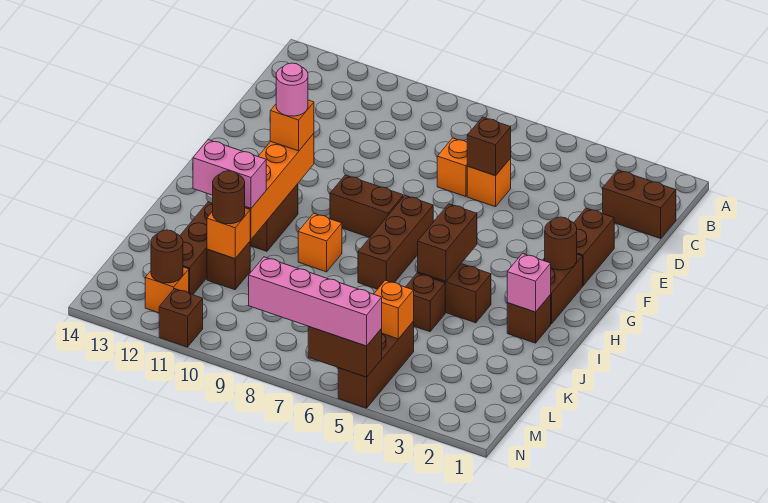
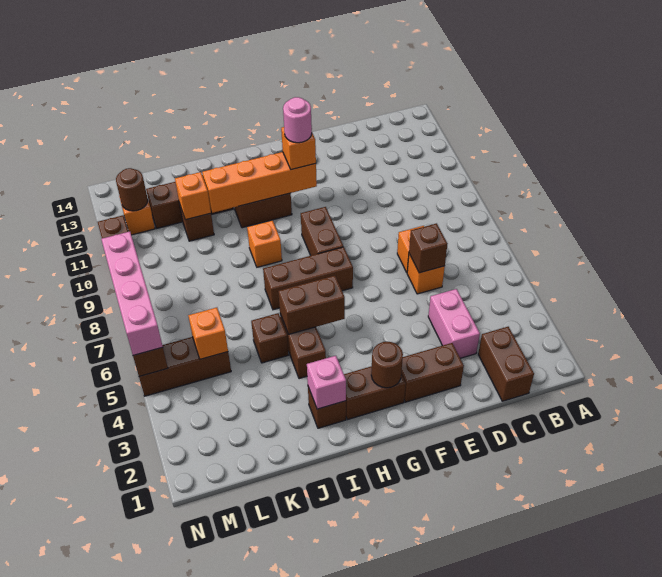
pink brick J11:J12 level 3 -> pink brick D3:D4 level 1
brown round brick K11 level 3 -> none

